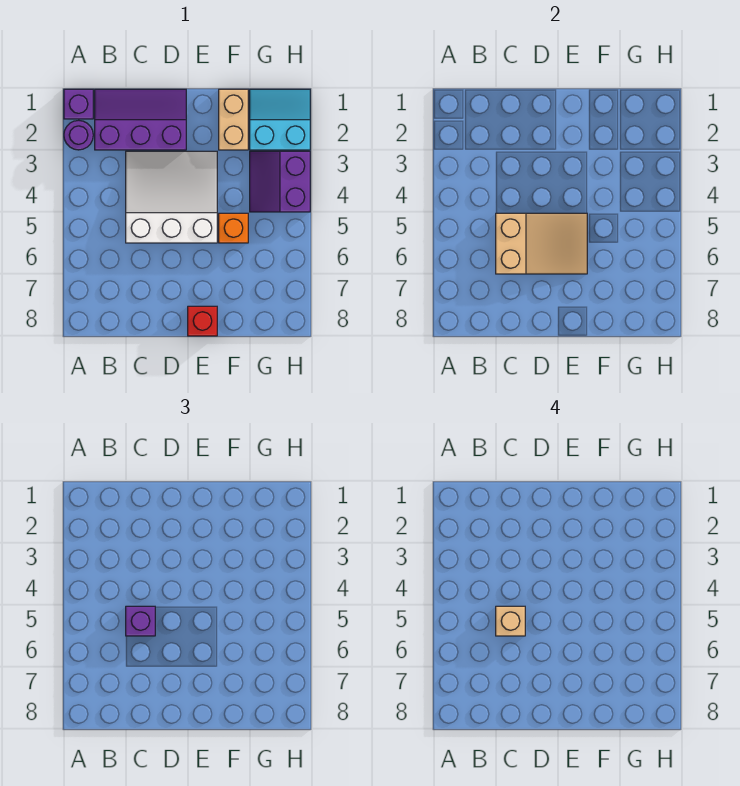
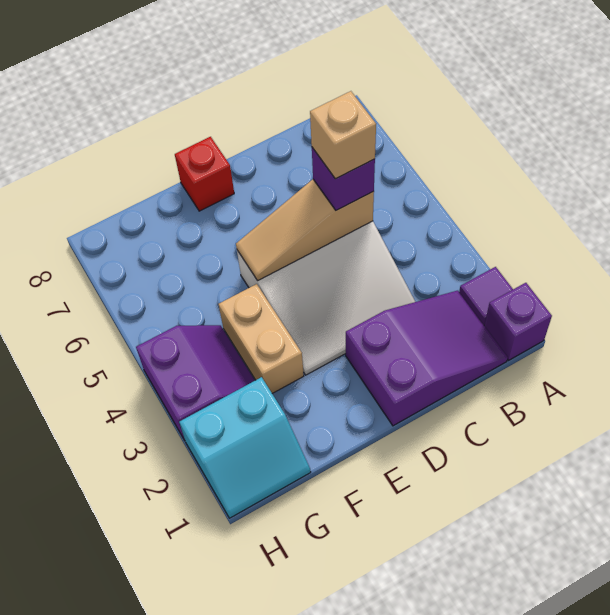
purple round brick A2 level 1 -> purple tile A2 level 1
purple slope B1:D2 level 1 top 2 -> purple slope B1:D2 level 1 top D
tan slope C5:E6 level 2 top C -> tan slope C5:E5 level 2 top C
tan brick F1:F2 level 1 -> tan brick F3:F4 level 1
orange brick F5 level 1 -> none

